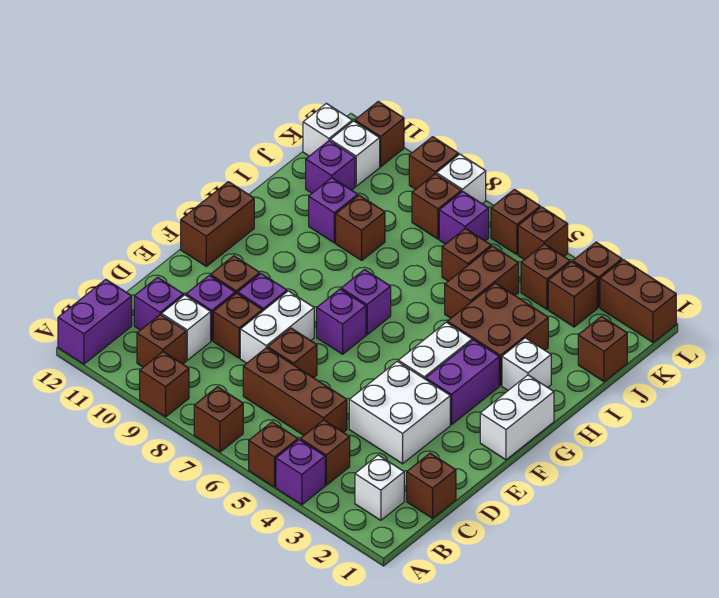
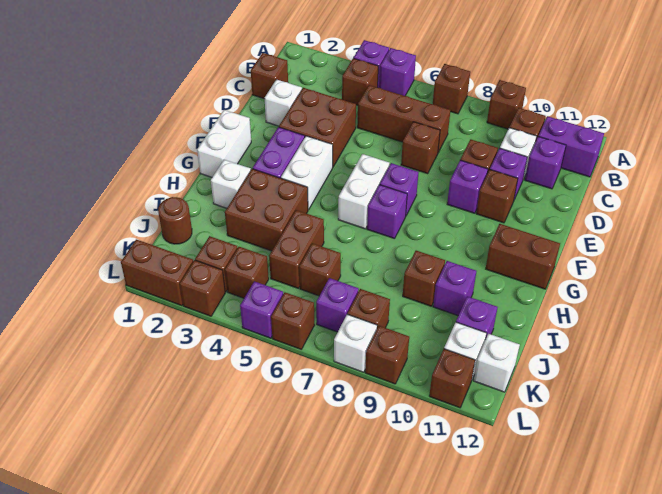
brown brick A5 level 1 -> purple brick A5 level 1
purple brick A12:B12 level 1 -> purple brick B11:B12 level 1
white brick B2 level 1 -> white brick D2 level 1
white brick D3:E4 level 1 -> brown brick D3:E4 level 1
white brick D8:E8 level 1 -> white brick F6:G6 level 1
brown brick F12:G12 level 1 -> brown brick G11:G12 level 1
brown brick J1 level 1 -> brown round brick J1 level 1
brown brick L5 level 1 -> purple brick L5 level 1

